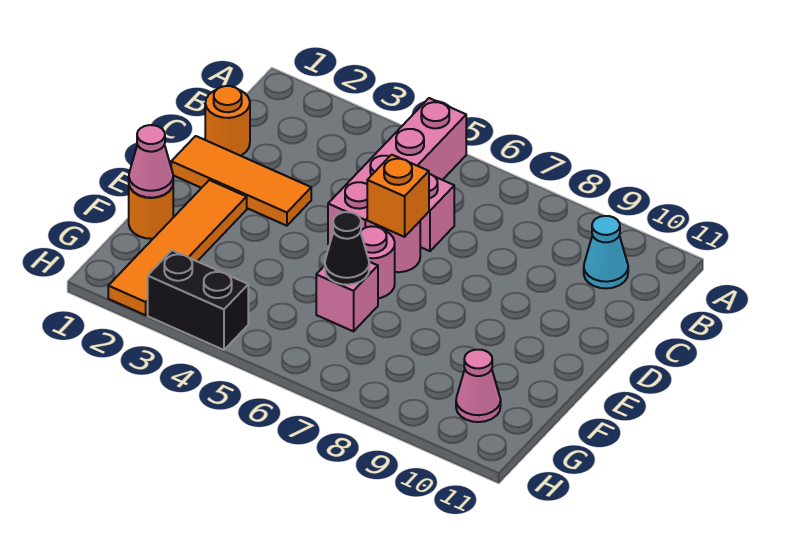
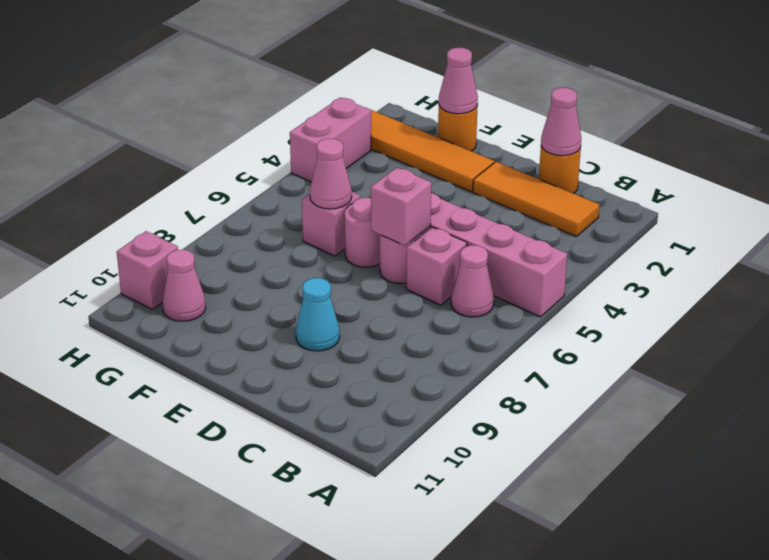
none -> pink cone B6 level 1
cyan cone B10 level 1 -> cyan cone D9 level 1
none -> pink cone C1 level 2
orange tile D1:D3 level 1 -> orange tile B2:D2 level 1
orange brick D6 level 2 -> pink brick D6 level 2
black cone F6 level 2 -> pink cone F6 level 2
black brick H3:H4 level 1 -> pink brick H3:H4 level 1
none -> pink brick H10 level 1

